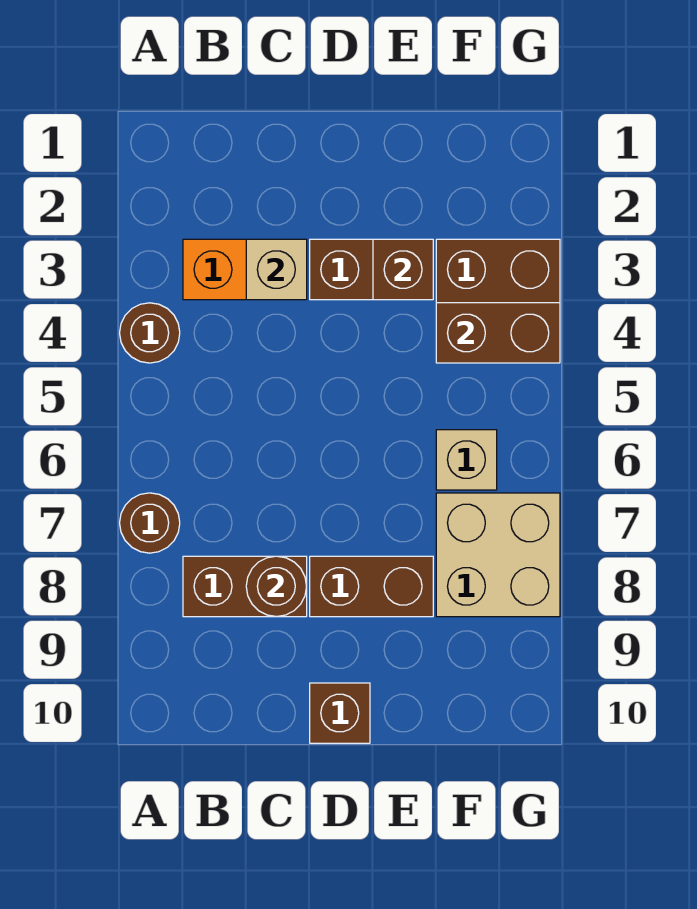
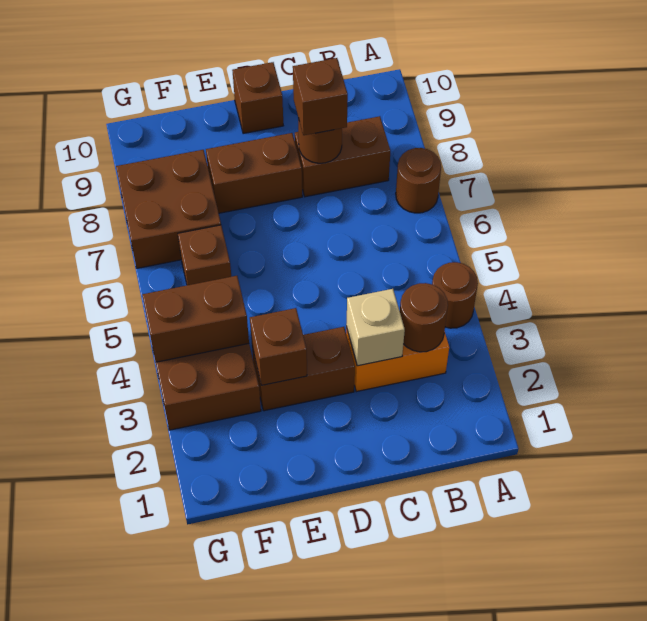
none -> brown round brick B3 level 2
none -> brown brick C8 level 3
tan brick F6 level 1 -> brown brick F6 level 1
tan brick F7:G8 level 1 -> brown brick F7:G8 level 1

